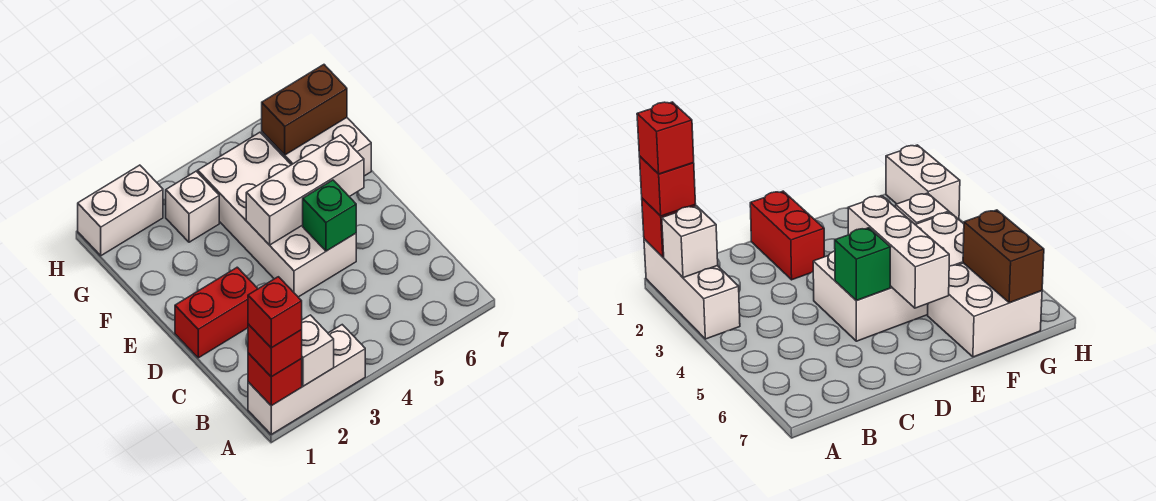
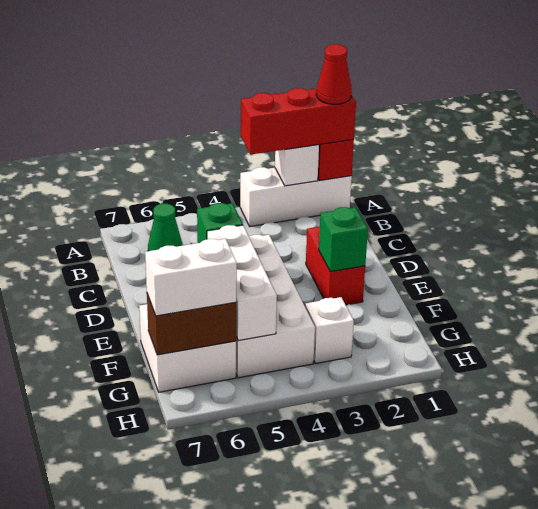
red brick A1 level 3 -> red brick A1:A3 level 3
red brick A1 level 4 -> red cone A1 level 4
none -> green cone B6 level 1
red brick D1:D2 level 1 -> red brick D2:E2 level 1
none -> green brick E2 level 2
white brick E4:E6 level 2 -> white brick E5:G5 level 2
white brick H1:H2 level 1 -> white brick G6:G7 level 3

